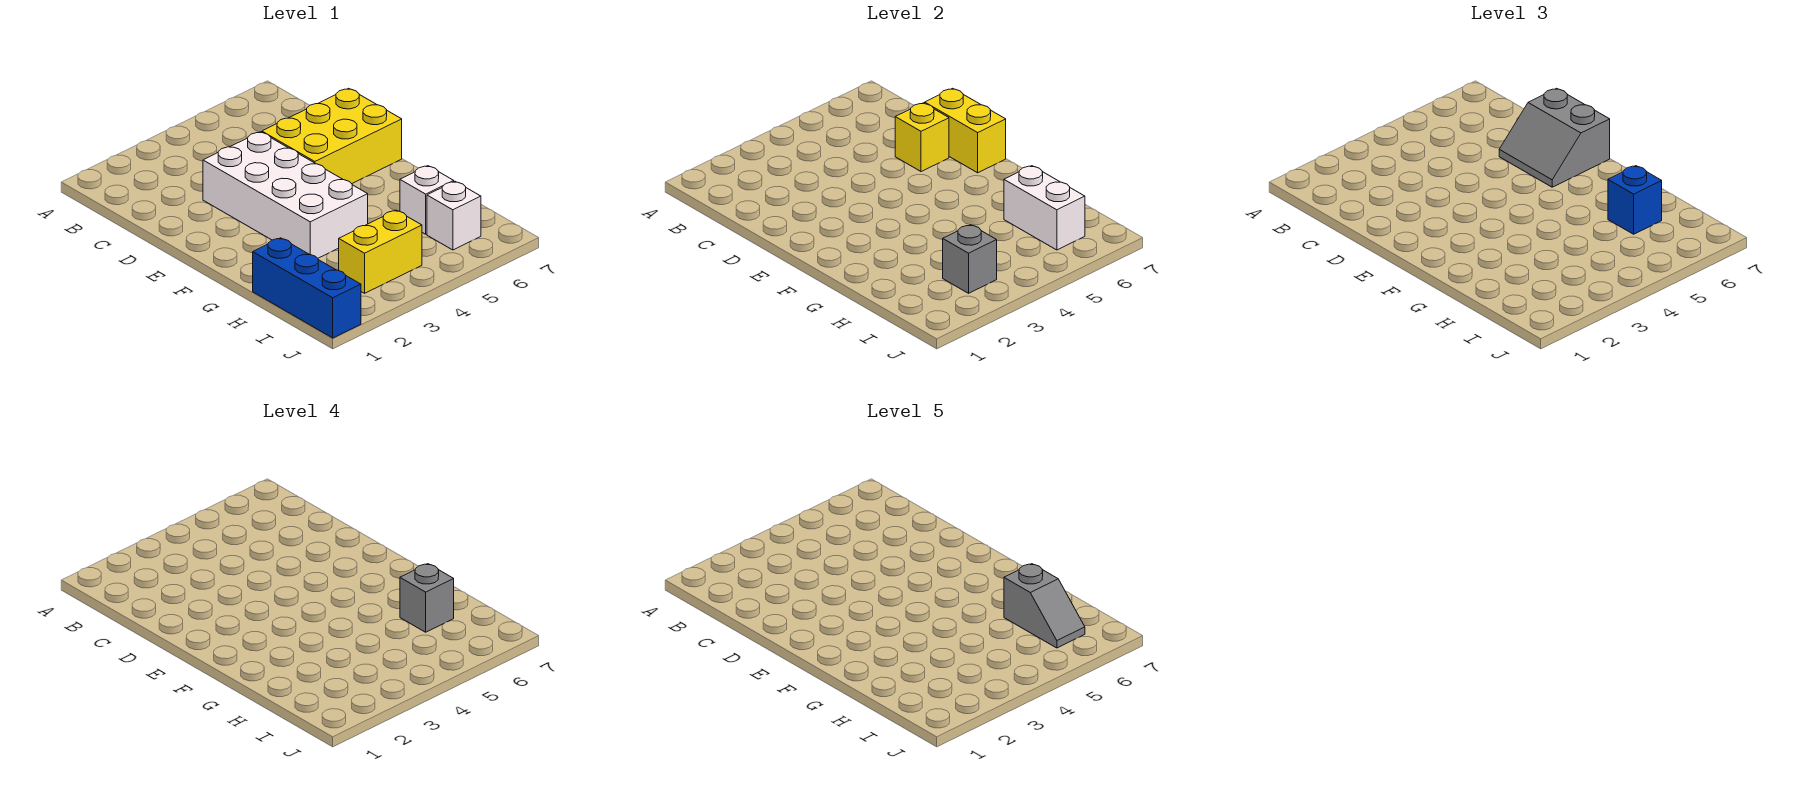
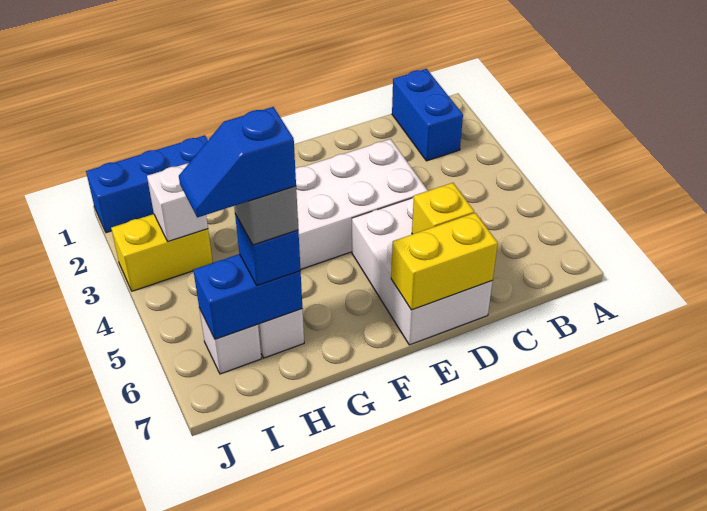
none -> blue brick B1:B2 level 1
yellow brick D5:E7 level 1 -> white brick D5:E7 level 1
grey slope D6:E7 level 3 top 7 -> none
white brick H6:I6 level 2 -> blue brick H6:I6 level 2
grey slope H6:I6 level 5 top H -> blue slope H6:I6 level 5 top H
yellow brick I3:I4 level 1 -> yellow brick I3:J3 level 1
grey brick I3 level 2 -> white brick I3 level 2

